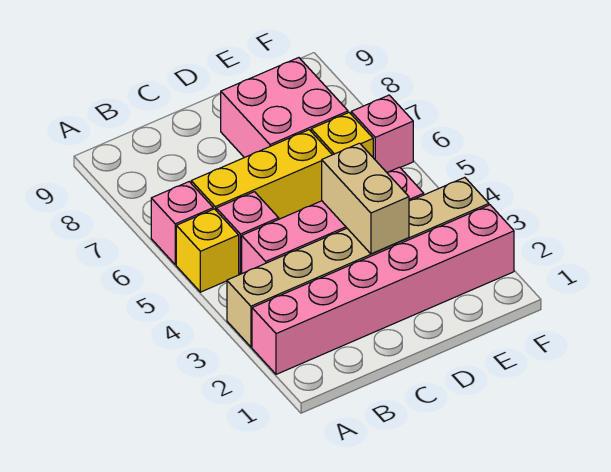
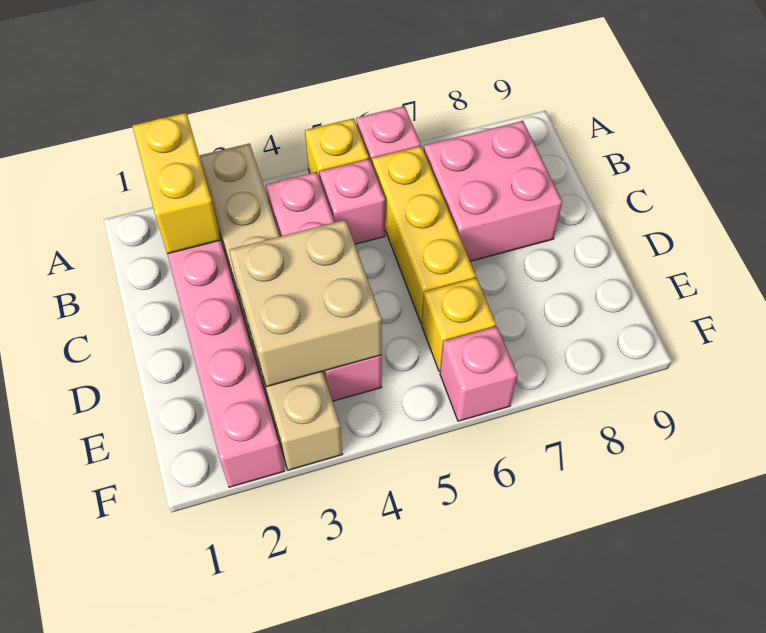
none -> yellow brick A2:B2 level 2
tan brick D3:D4 level 2 -> tan brick D3:E4 level 2
pink brick D7:E8 level 1 -> pink brick B7:C8 level 1

